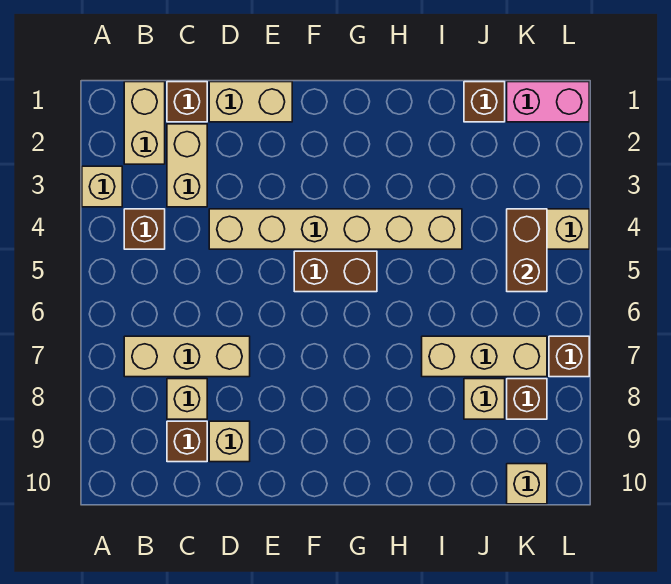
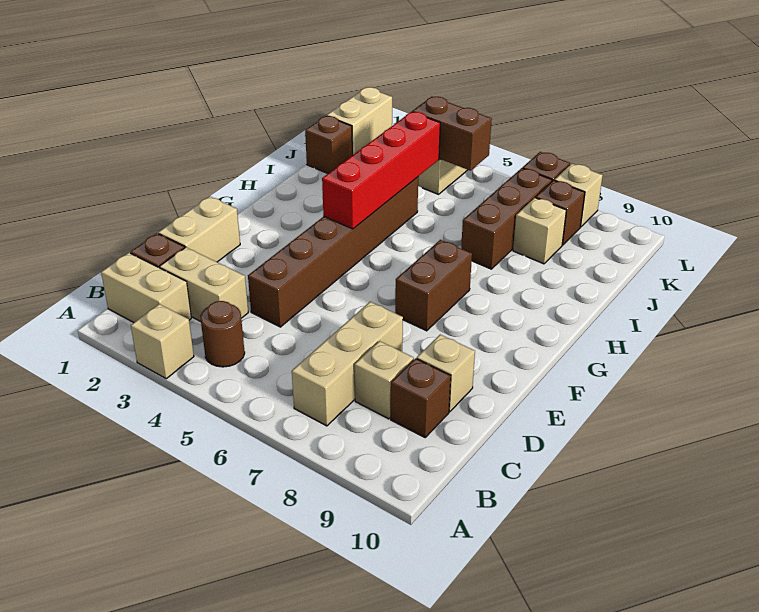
brown brick B4 level 1 -> brown round brick B4 level 1
tan brick D4:I4 level 1 -> brown brick D4:I4 level 1
brown brick F5:G5 level 1 -> brown brick F7:G7 level 1
none -> red brick G4:J4 level 2
tan brick I7:K7 level 1 -> brown brick I7:K7 level 1
pink brick K1:L1 level 1 -> tan brick K1:L1 level 1
tan brick K10 level 1 -> tan brick L8 level 1

